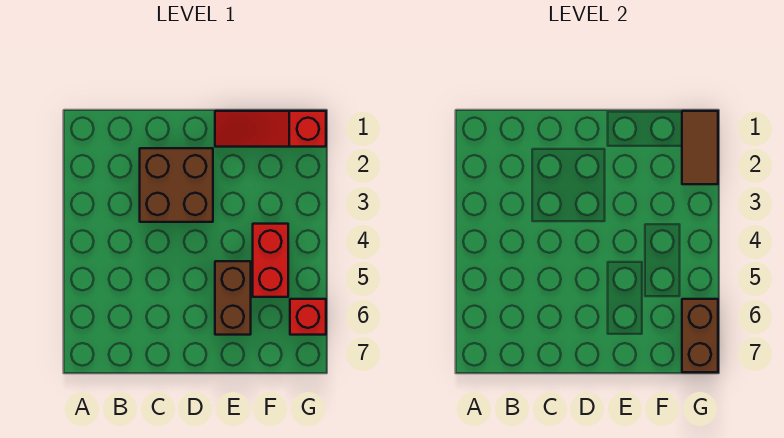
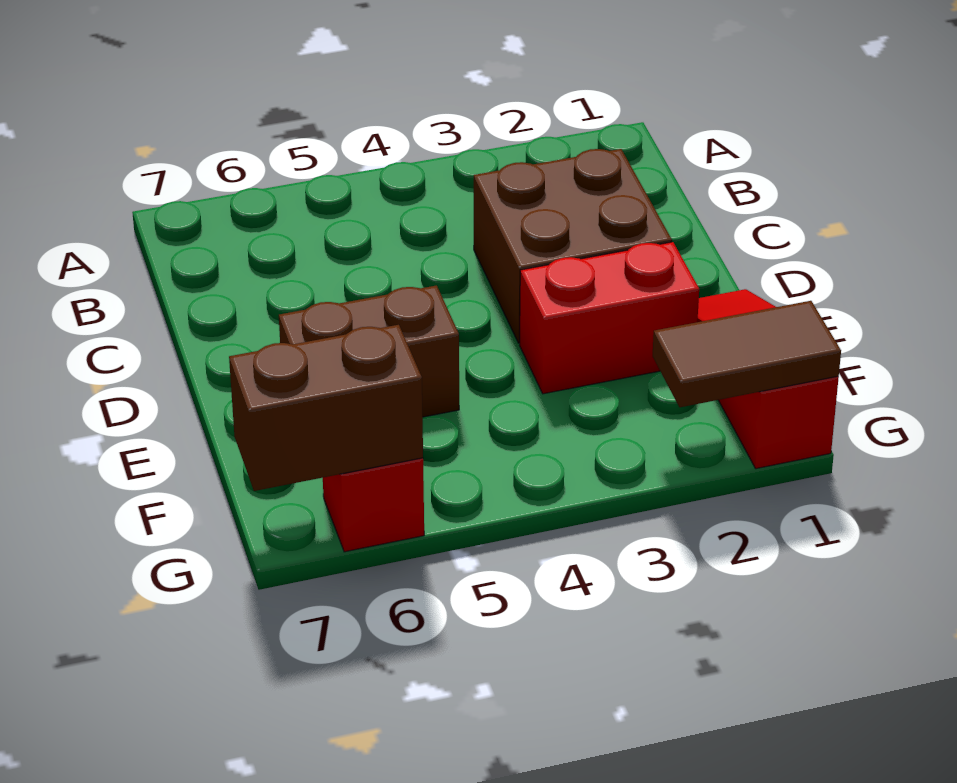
red brick F4:F5 level 1 -> red brick E2:E3 level 1

